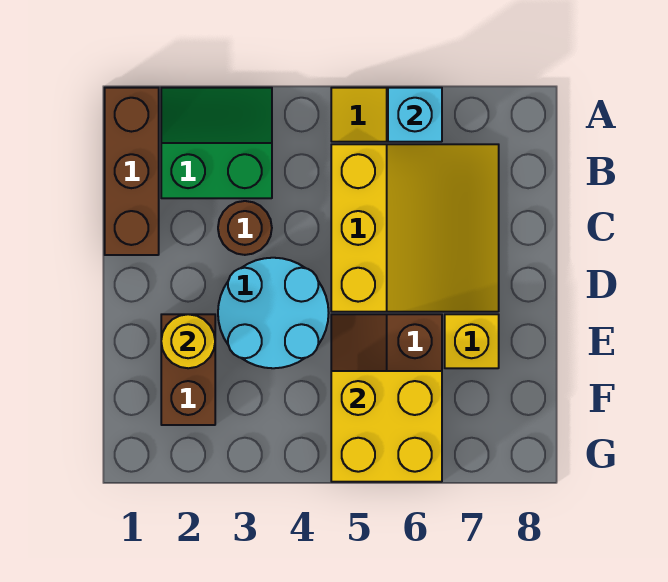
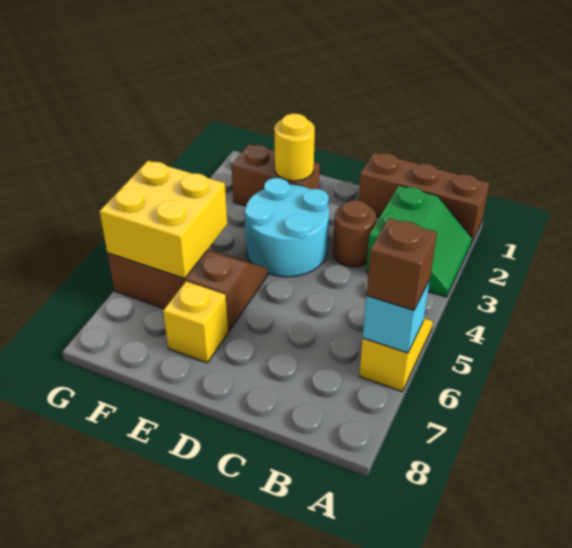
none -> brown brick A6 level 3
yellow slope B5:D7 level 1 top 5 -> none

